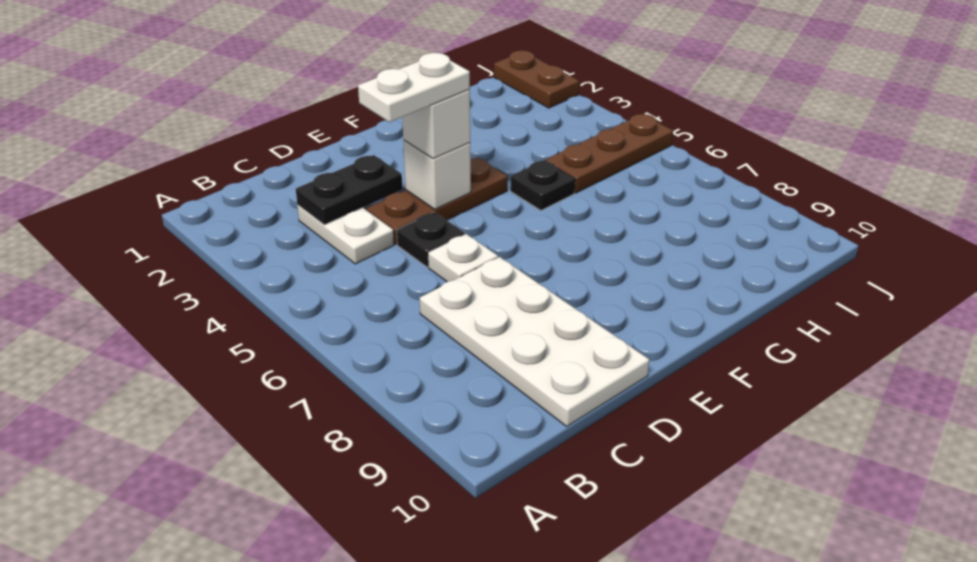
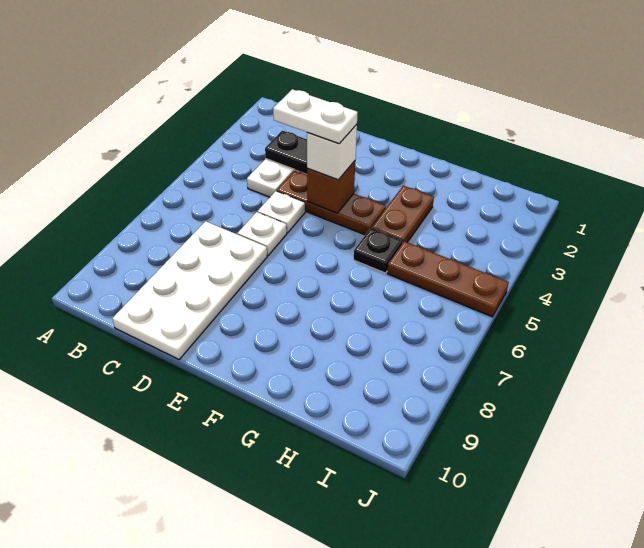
black plate D5 level 1 -> white plate D5 level 1
white brick E4 level 2 -> brown brick E4 level 2
brown plate J1:J2 level 1 -> brown plate G3:G4 level 1

